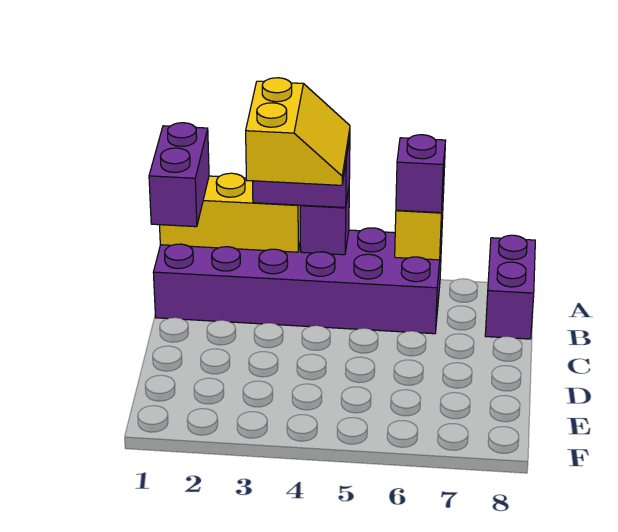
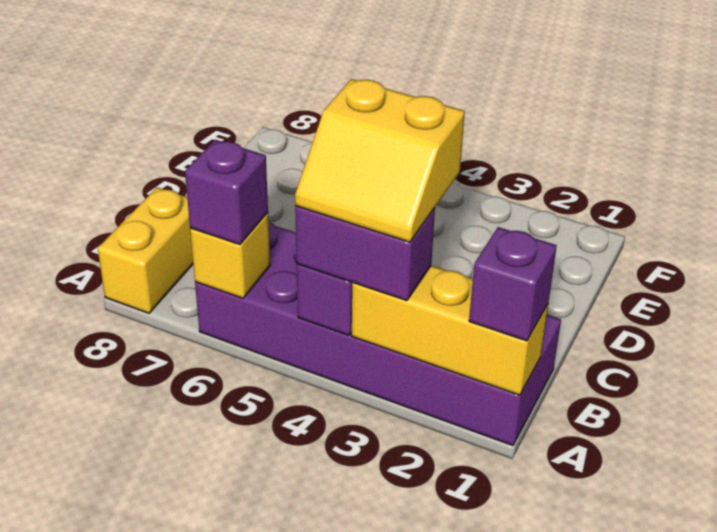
purple brick A1:B1 level 3 -> purple brick A1 level 3
yellow slope A3:B4 level 4 top 3 -> yellow slope A3:B4 level 4 top B
purple brick A8:B8 level 1 -> yellow brick A8:B8 level 1

